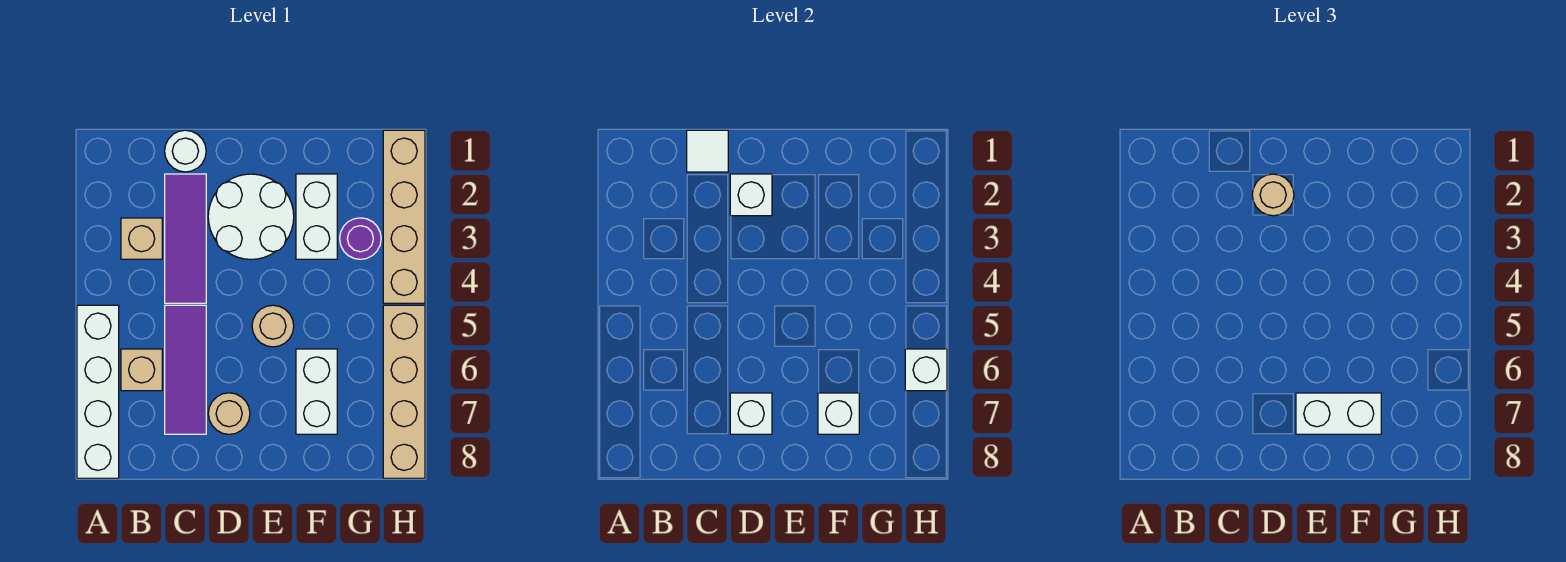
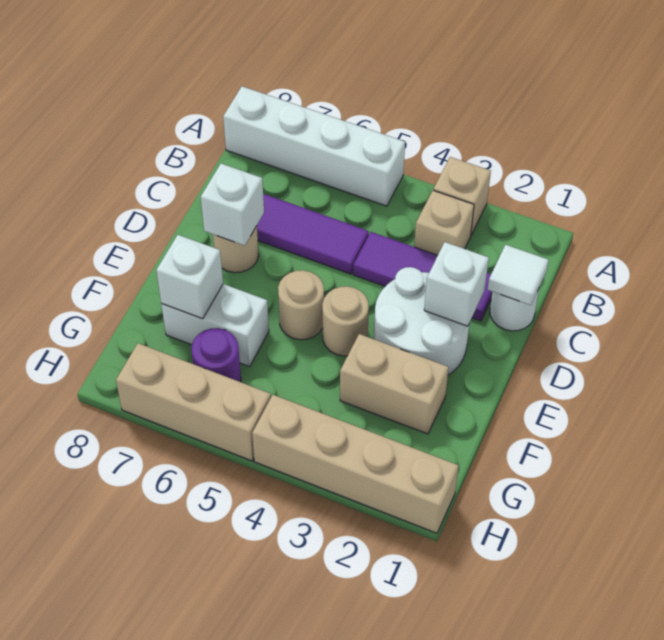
tan brick B6 level 1 -> tan brick A3 level 1
tan round brick D2 level 3 -> tan round brick E4 level 1
white brick E7:F7 level 3 -> none
white brick F2:F3 level 1 -> tan brick F2:F3 level 1
purple round brick G3 level 1 -> purple round brick G6 level 1
tan brick H5:H8 level 1 -> tan brick H5:H7 level 1
white brick H6 level 2 -> none

